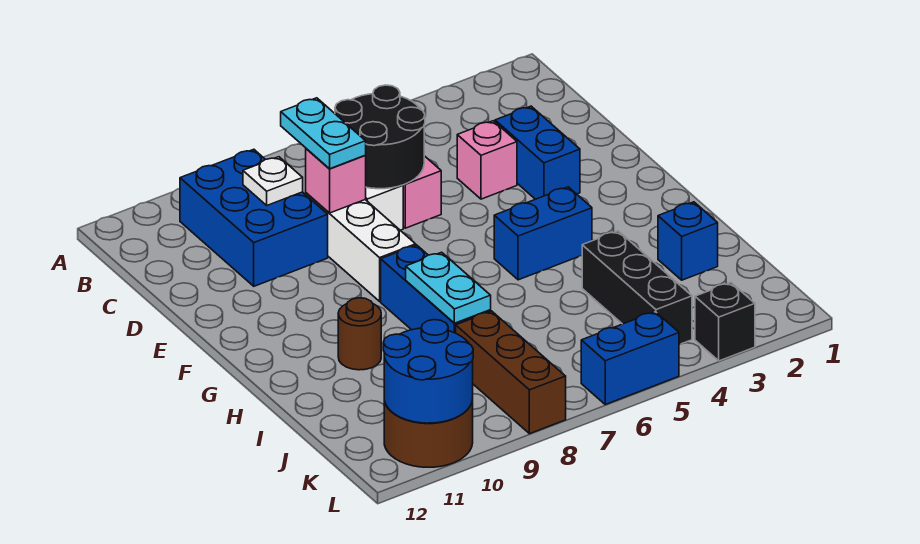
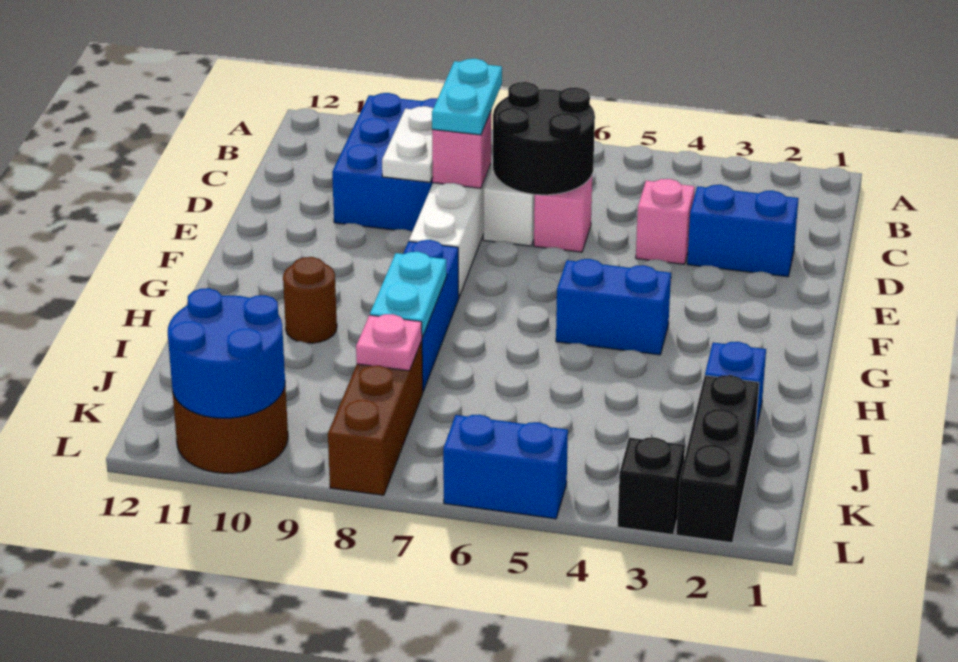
white plate C9 level 2 -> white plate C9:D9 level 2
blue brick D3:E3 level 1 -> blue brick D2:D3 level 1
black brick I4:K4 level 1 -> black brick J2:L2 level 1
none -> pink plate J8 level 2

